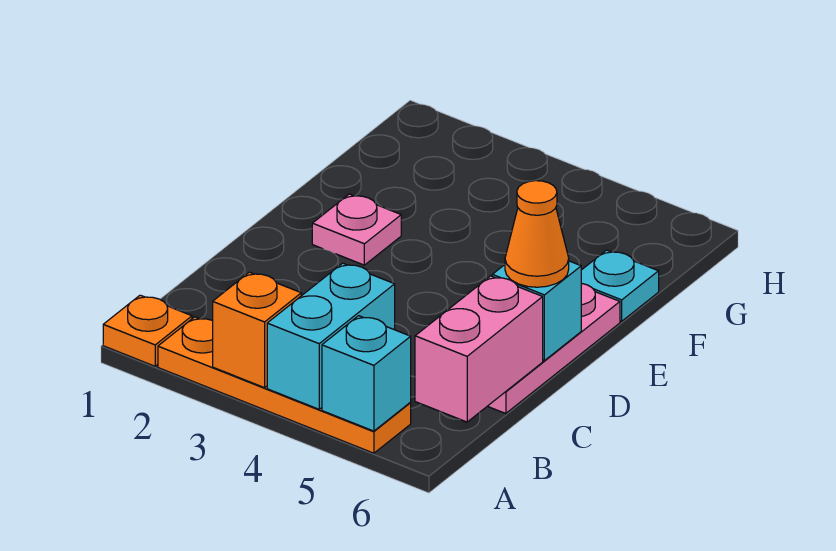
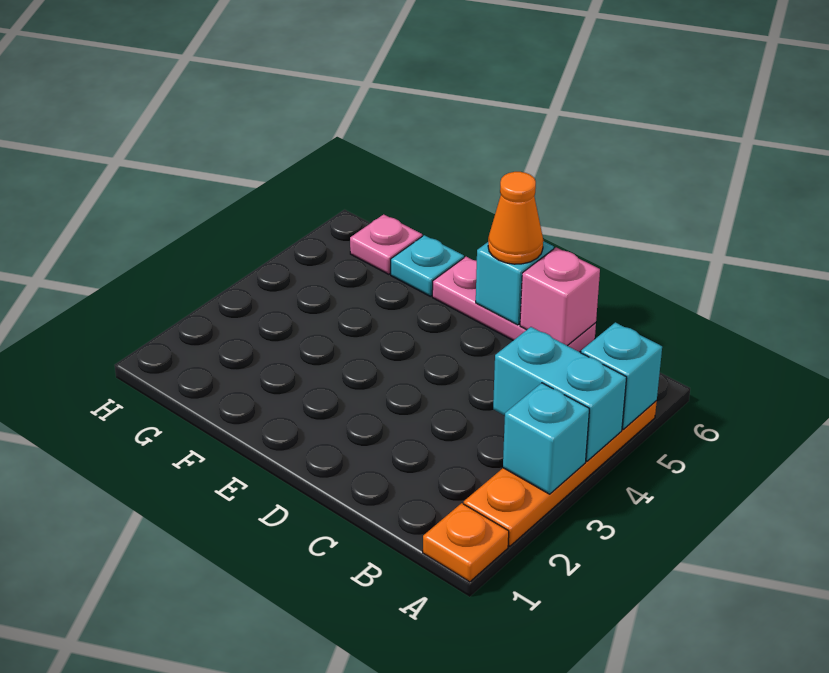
orange brick A3 level 2 -> cyan brick A3 level 2
pink brick B6:C6 level 2 -> pink brick C6 level 2
pink plate E2 level 1 -> pink plate G6 level 1

